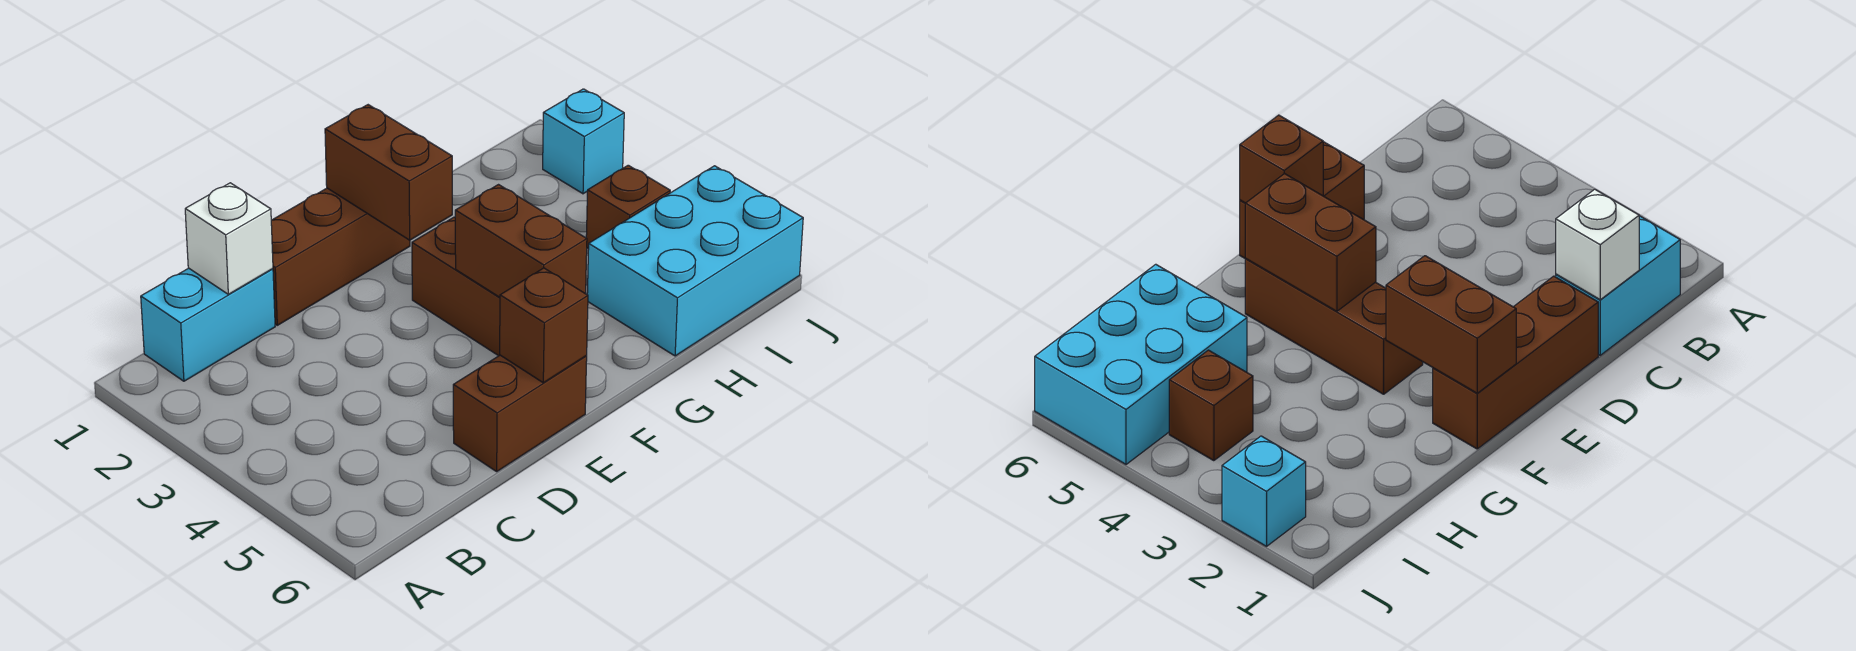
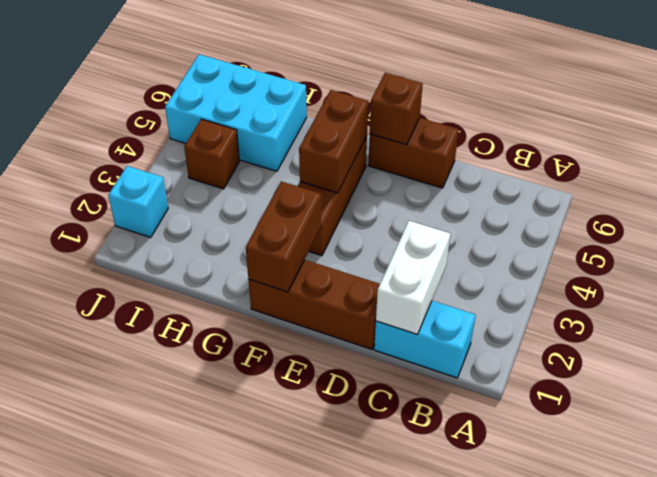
white brick C1 level 2 -> white brick C1:C2 level 2

